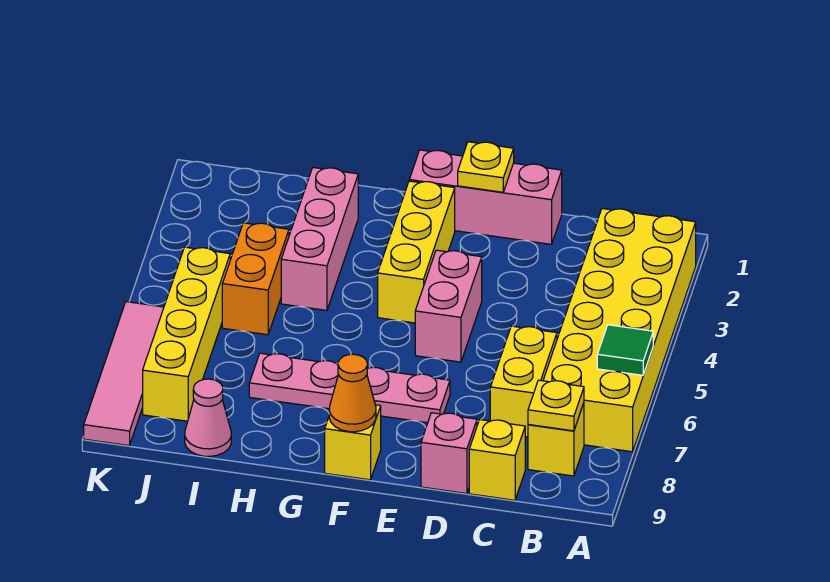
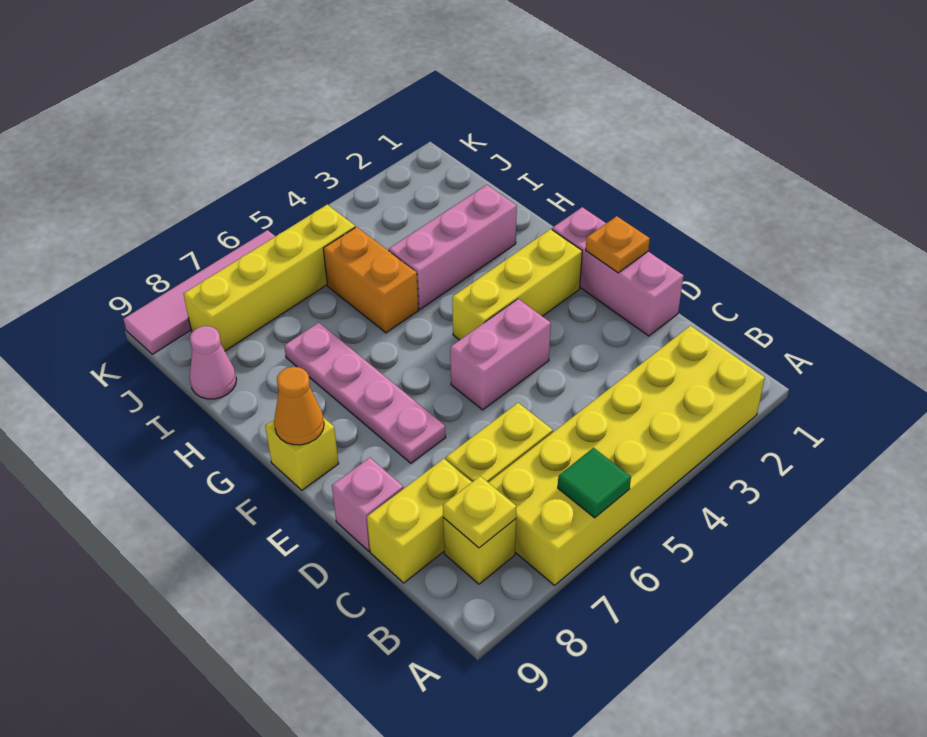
yellow brick C9 level 1 -> yellow brick C8:C9 level 1
yellow plate E1 level 2 -> orange plate E1 level 2
orange brick I4:I5 level 1 -> orange brick H5:I5 level 1

